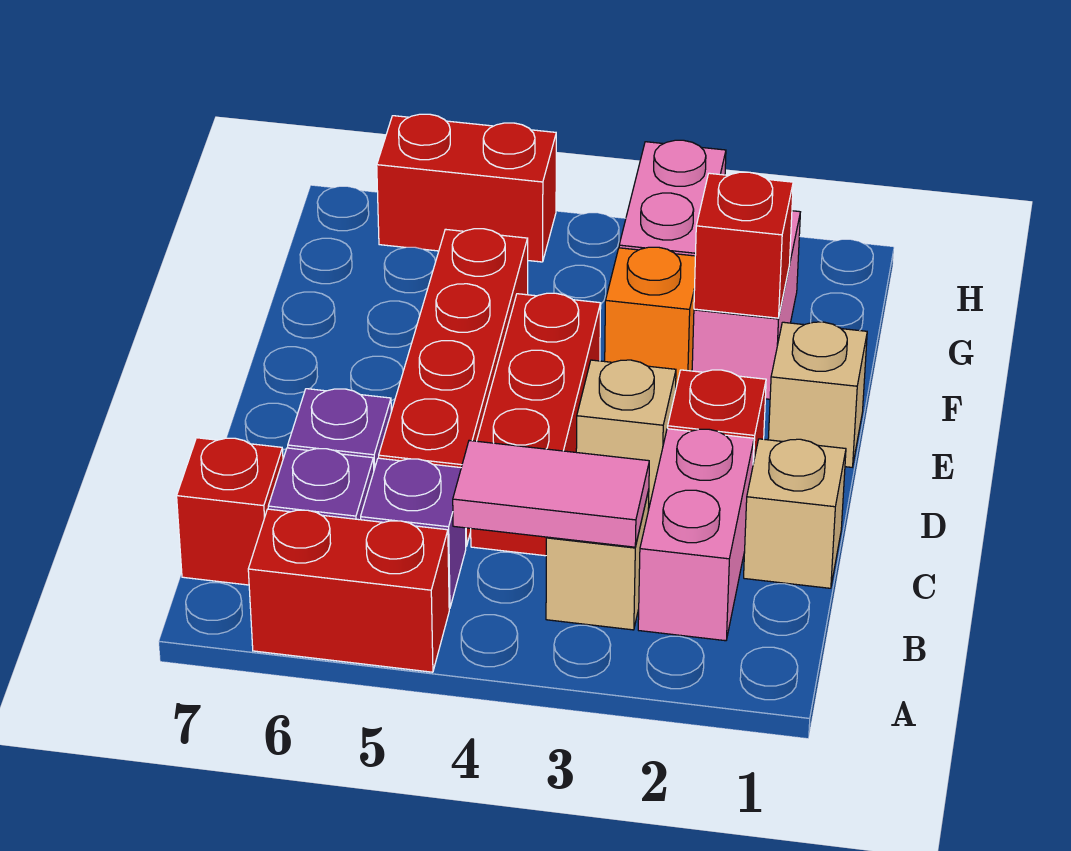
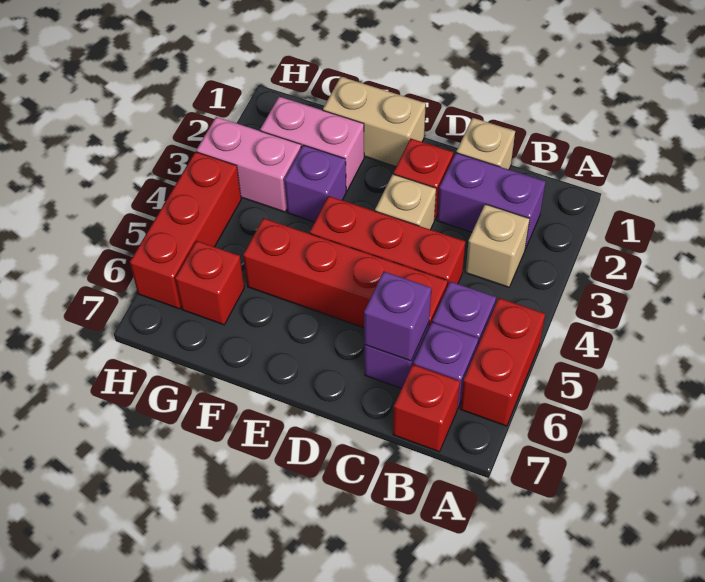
pink brick B2:C2 level 1 -> purple brick B2:C2 level 1
pink tile B3:B4 level 2 -> none
none -> purple brick C6 level 2
tan brick E1 level 1 -> tan brick E1:F1 level 1
red brick F2 level 2 -> red brick G6 level 1
orange brick F3 level 1 -> purple brick F3 level 1
red brick H5:H6 level 1 -> red brick H4:H6 level 1

